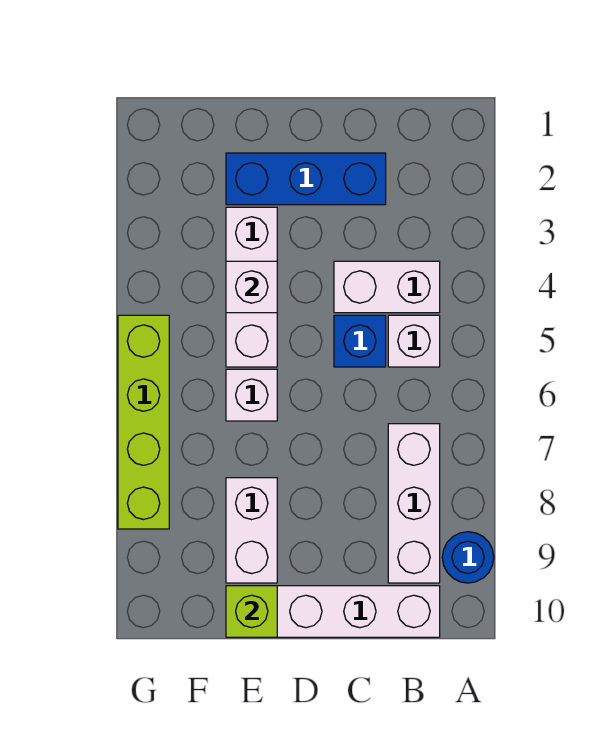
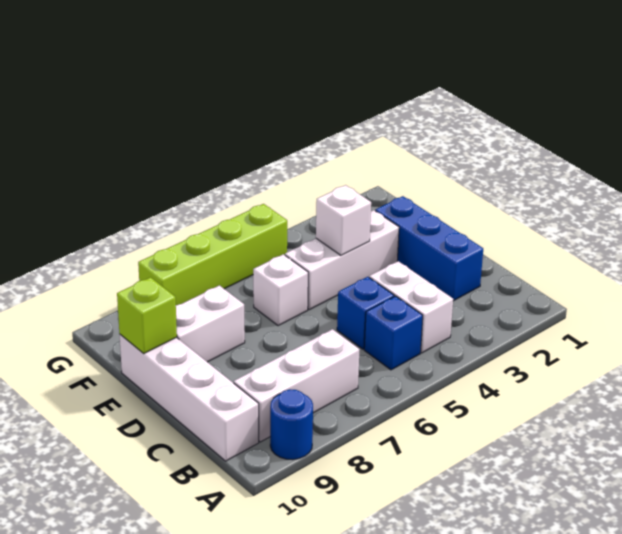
white brick B5 level 1 -> blue brick B5 level 1

